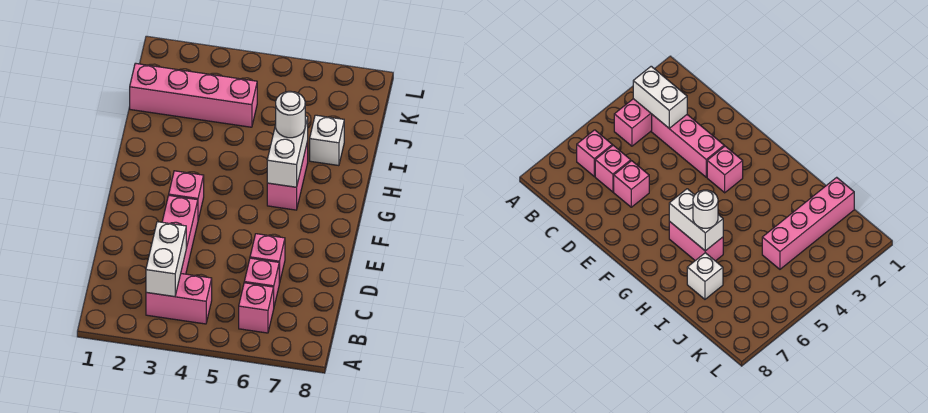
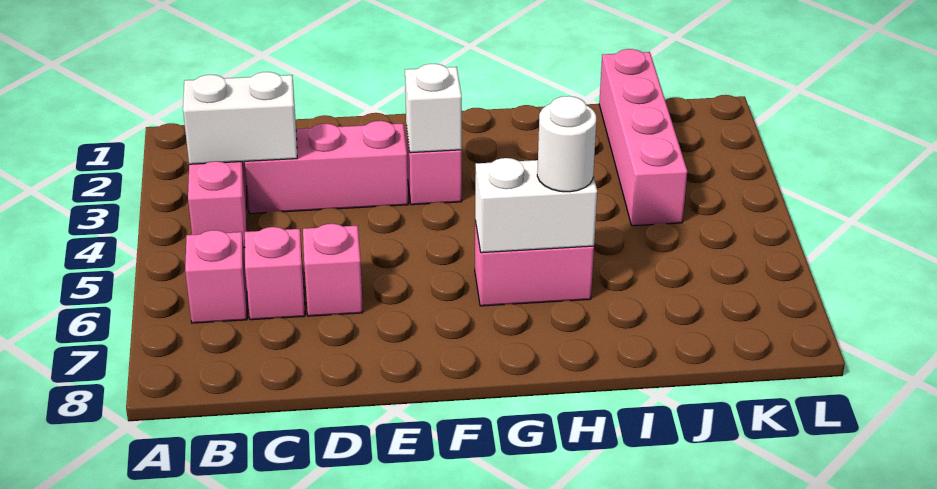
white brick I7 level 1 -> white brick F3 level 2

